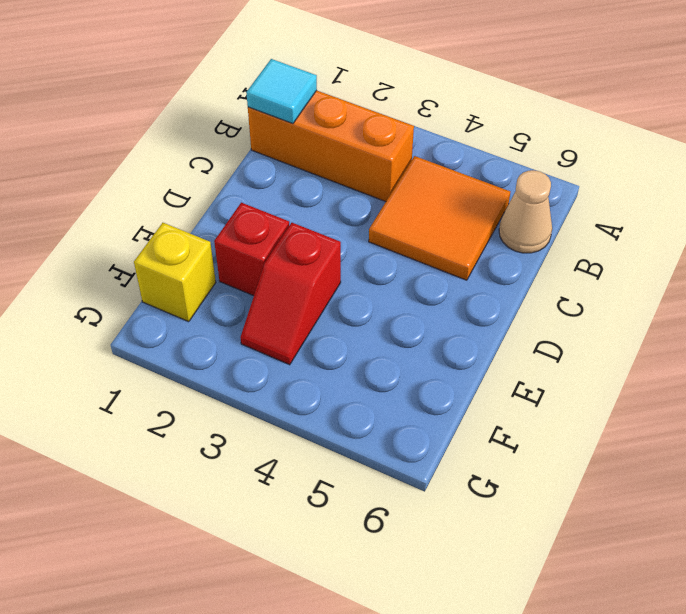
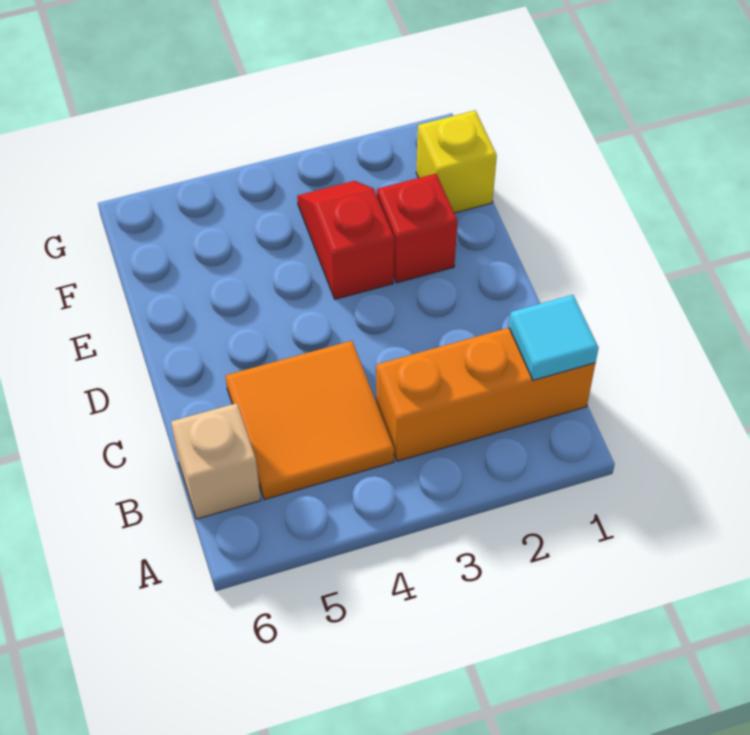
tan cone B6 level 1 -> tan brick B6 level 1

